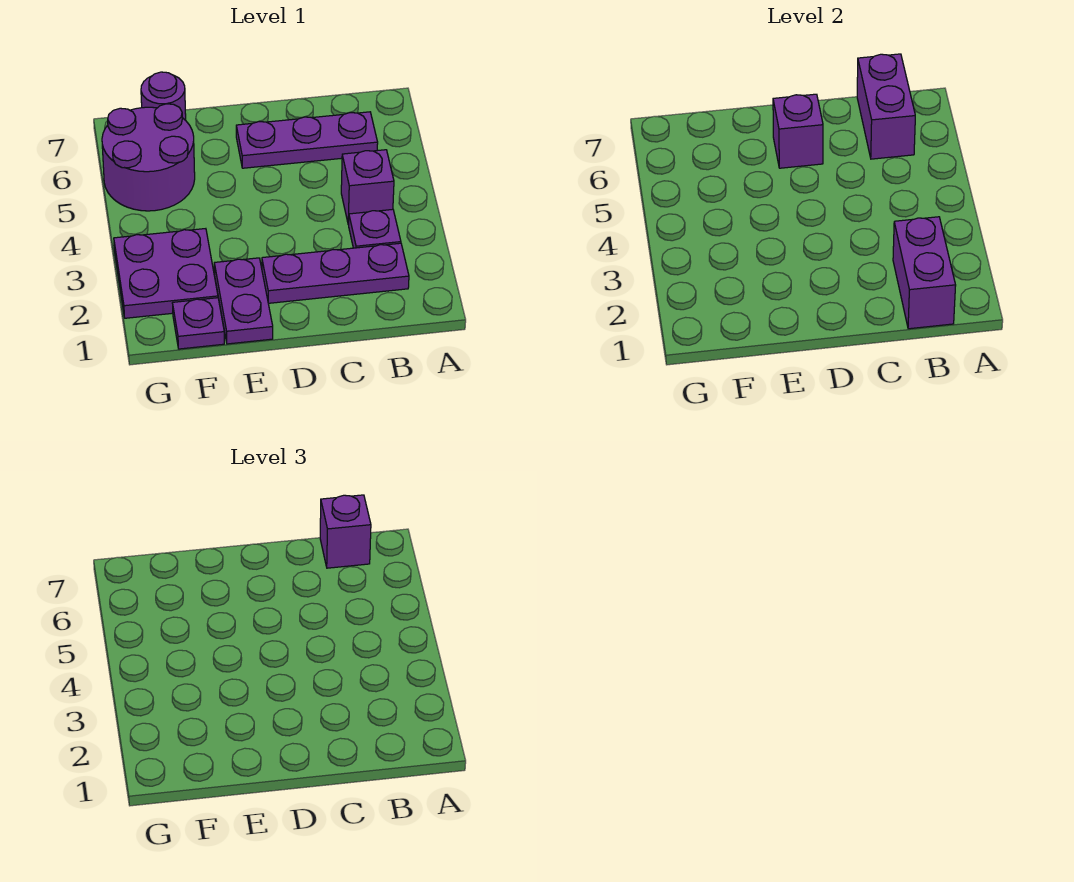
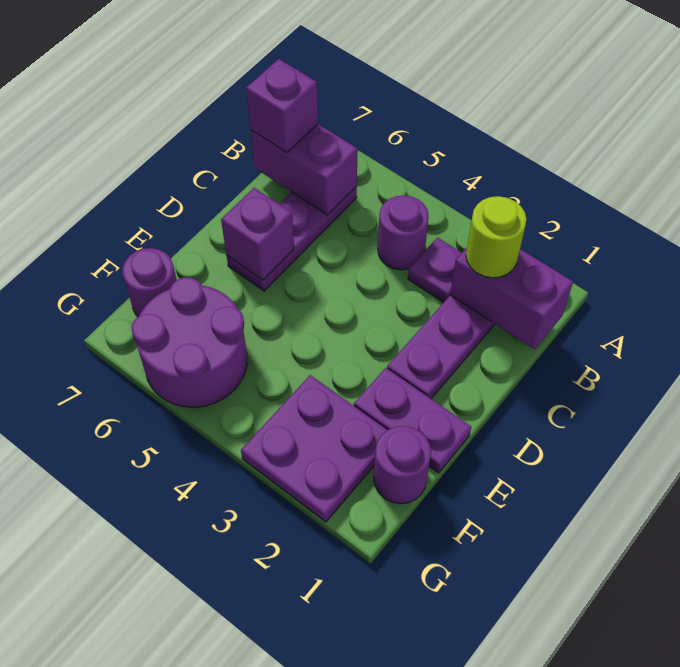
none -> lime round brick B2 level 3
purple brick B4 level 1 -> purple round brick B4 level 1
purple plate F1 level 1 -> purple round brick F1 level 1

